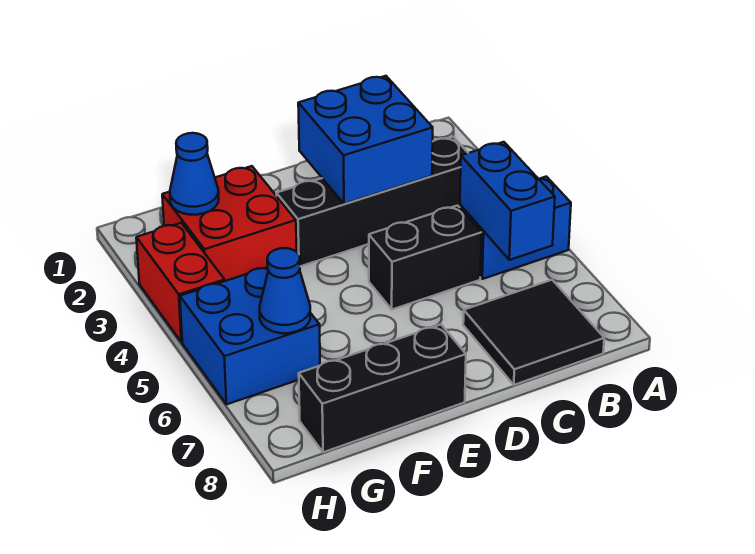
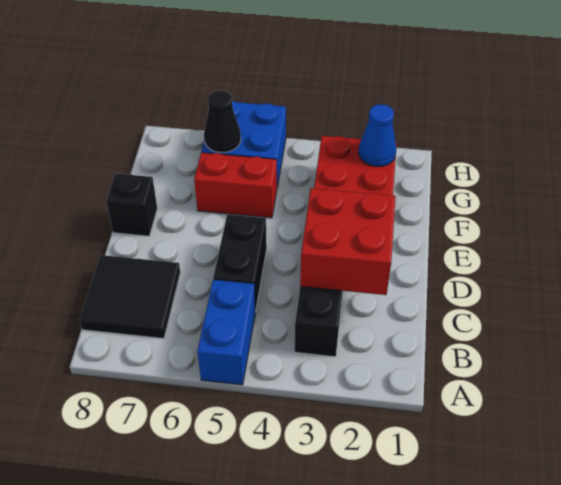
blue brick B5:B6 level 2 -> none
blue brick C2:D3 level 2 -> red brick C2:D3 level 2
black brick E8:G8 level 1 -> black brick E8 level 1
blue cone G6 level 2 -> black cone G6 level 2
red brick H3:H4 level 1 -> red brick F5:F6 level 1

